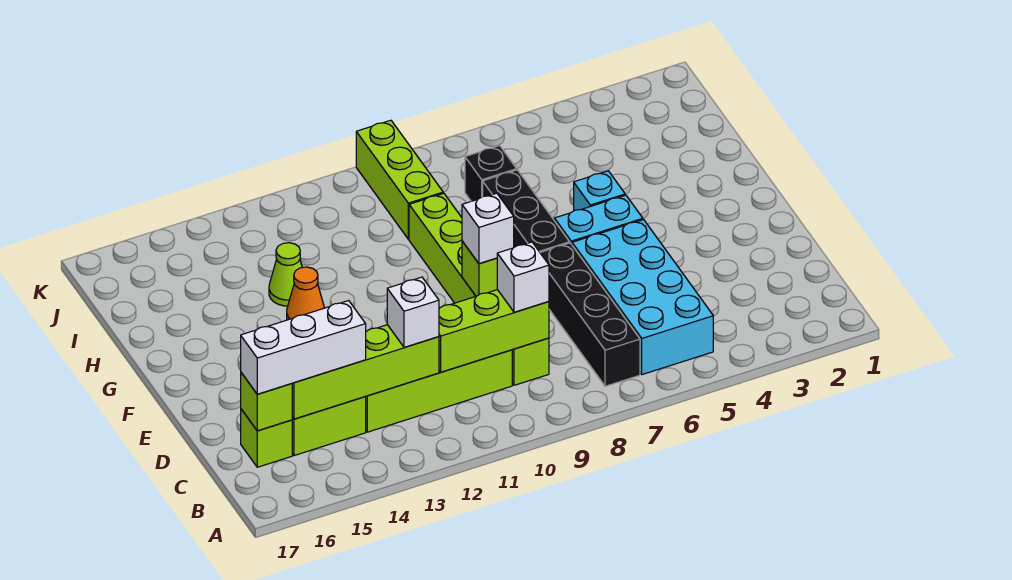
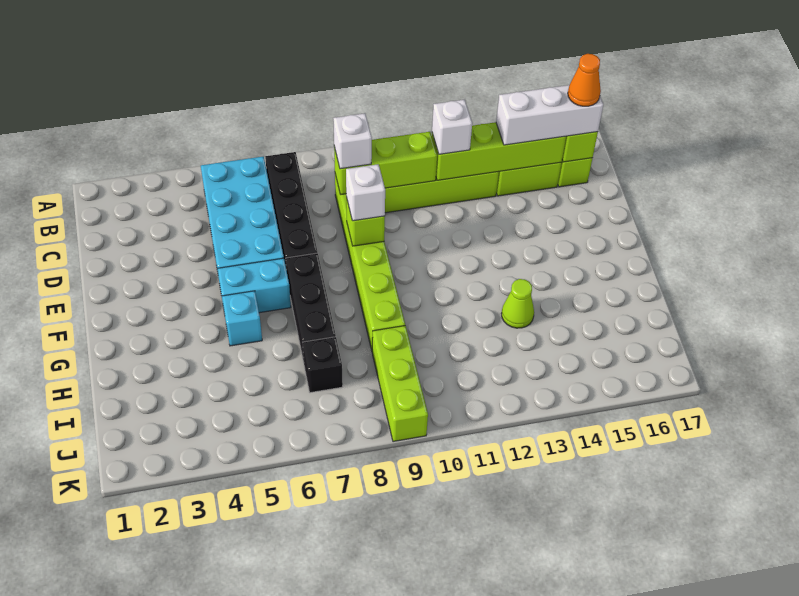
orange cone G13 level 1 -> orange cone C16 level 4

